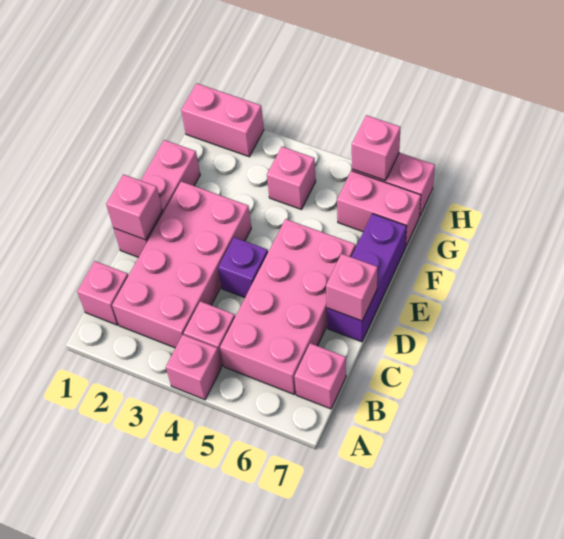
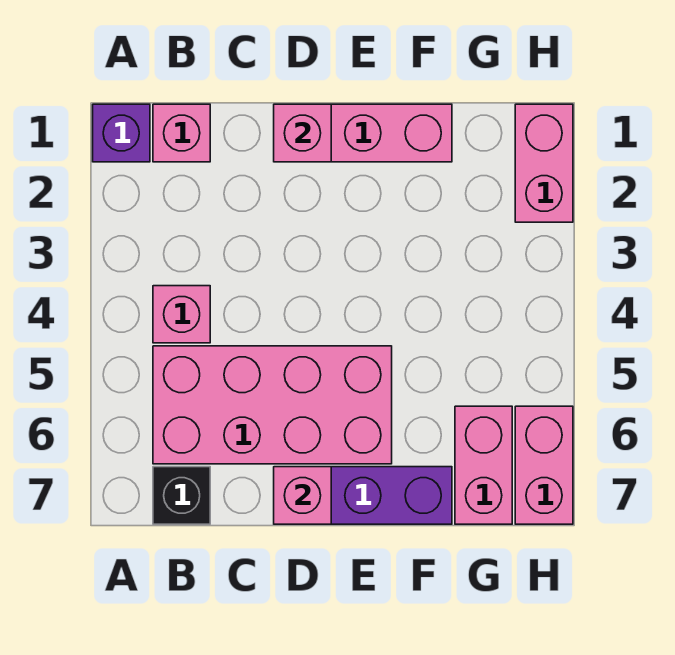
pink brick A4 level 1 -> none
pink brick B2:E3 level 1 -> none
pink brick B7 level 1 -> black brick B7 level 1
purple brick D4 level 1 -> purple brick A1 level 1
pink brick G4 level 1 -> none
pink brick H6 level 2 -> none

